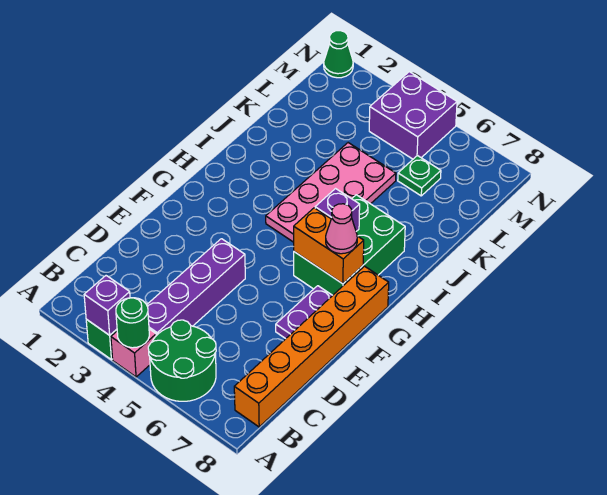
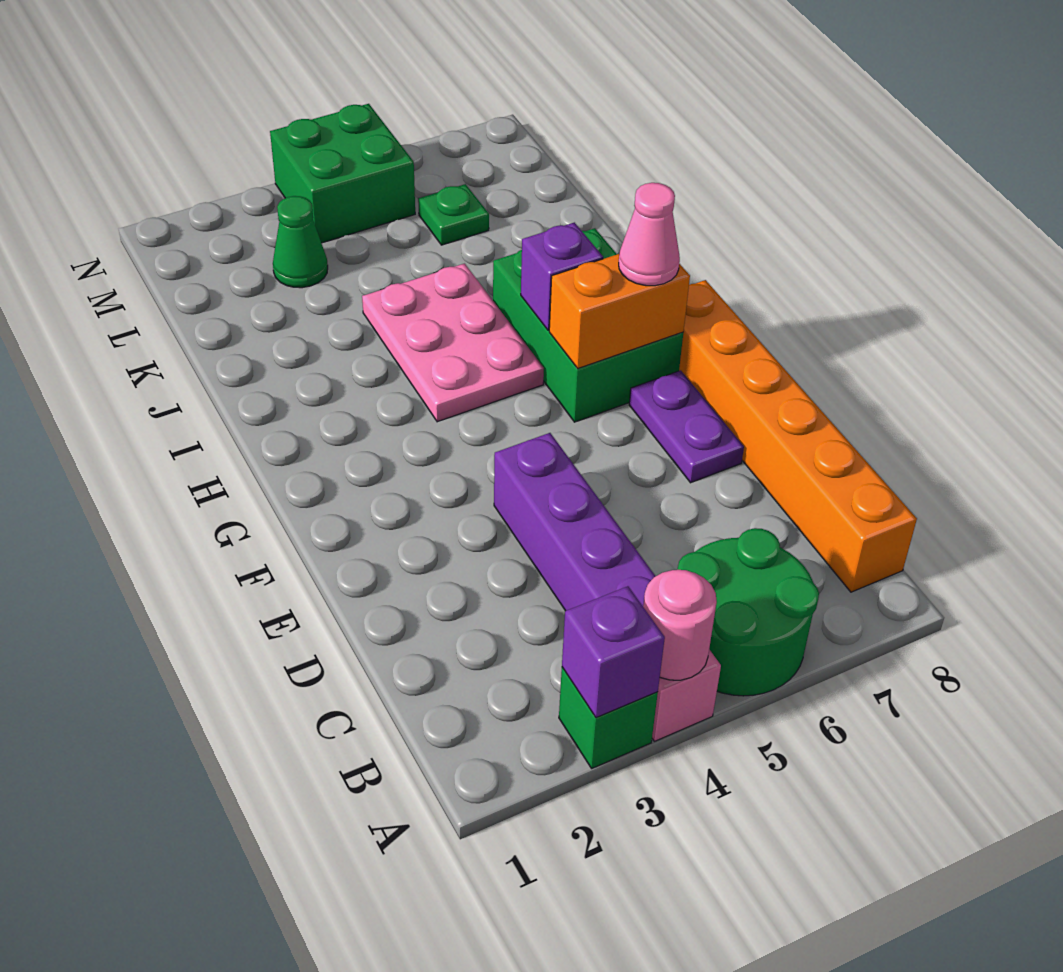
green round brick A4 level 2 -> pink round brick A4 level 2
pink plate H4:K5 level 1 -> pink plate H4:J5 level 1
purple brick M4:N5 level 1 -> green brick M4:N5 level 1
green cone N1 level 1 -> green cone L3 level 1

